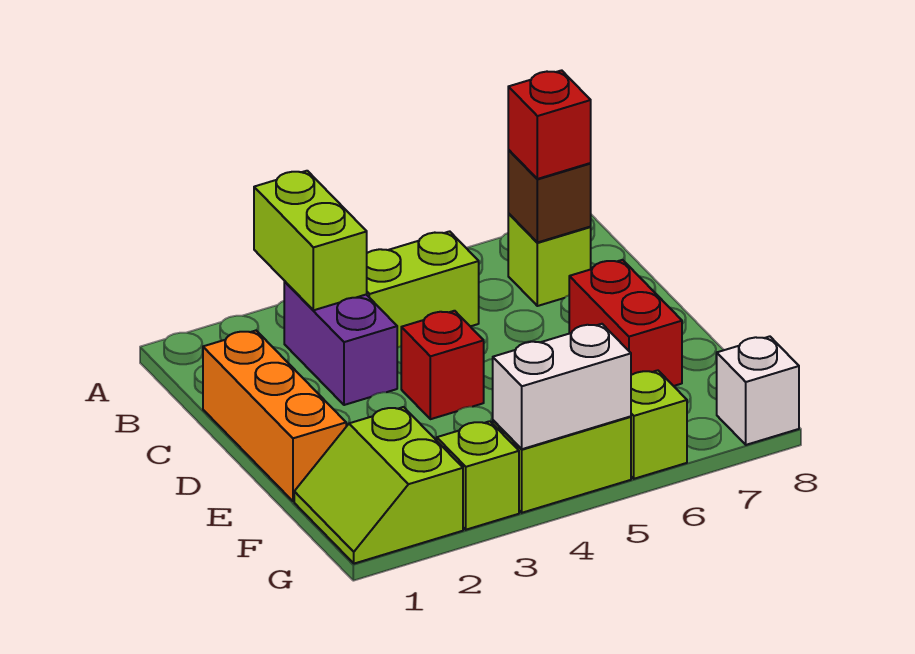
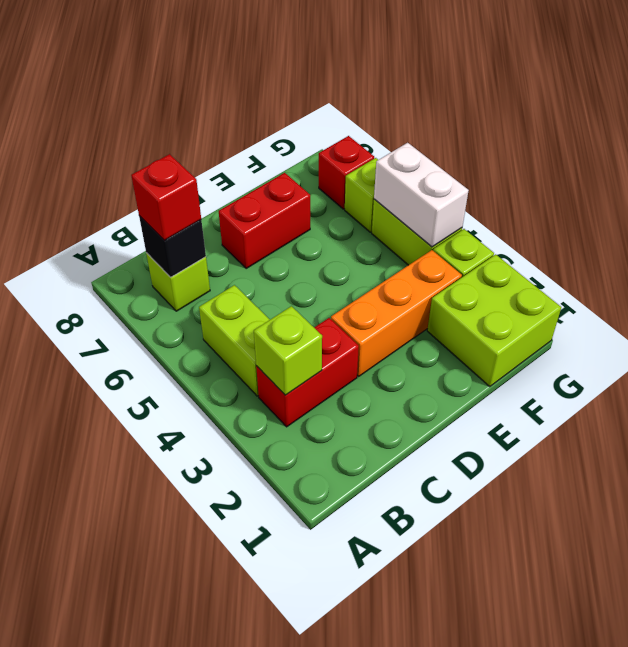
lime brick A3:B3 level 2 -> lime brick B3 level 2
purple brick B3:C3 level 1 -> red brick B3:C3 level 1
brown brick B7 level 2 -> black brick B7 level 2
orange brick C1:E1 level 1 -> orange brick D3:F3 level 1
red brick D4 level 1 -> red brick G7 level 1
lime slope F1:G2 level 1 top 2 -> lime brick F1:G2 level 1
white brick G8 level 1 -> none

